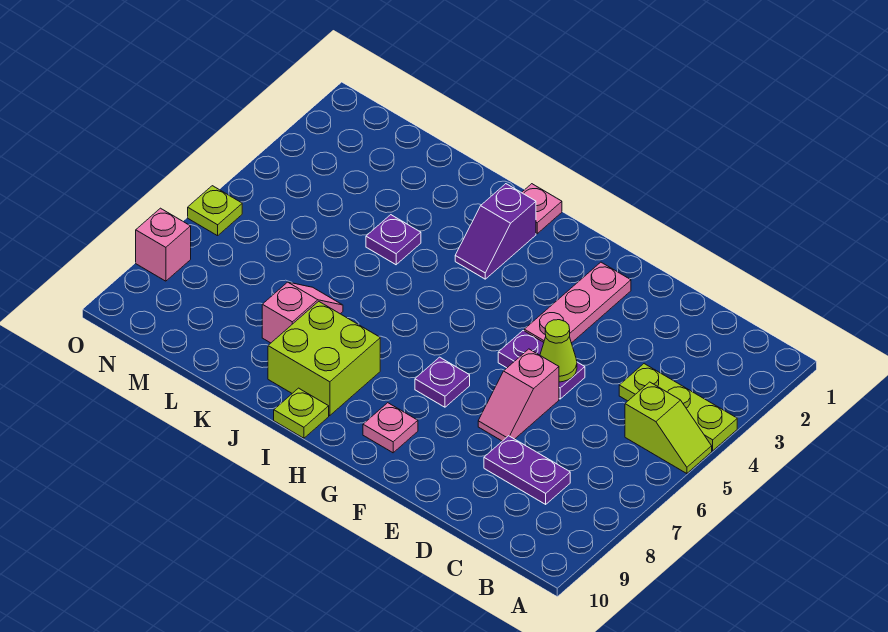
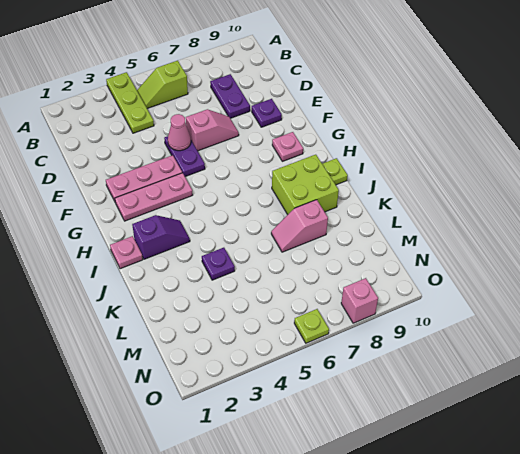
lime slope A5:B5 level 1 top B -> lime slope B5:B6 level 1 top 6
lime cone E5 level 2 -> pink cone E5 level 2
none -> pink plate G2:G4 level 1
purple plate G7 level 1 -> purple plate E9 level 1

